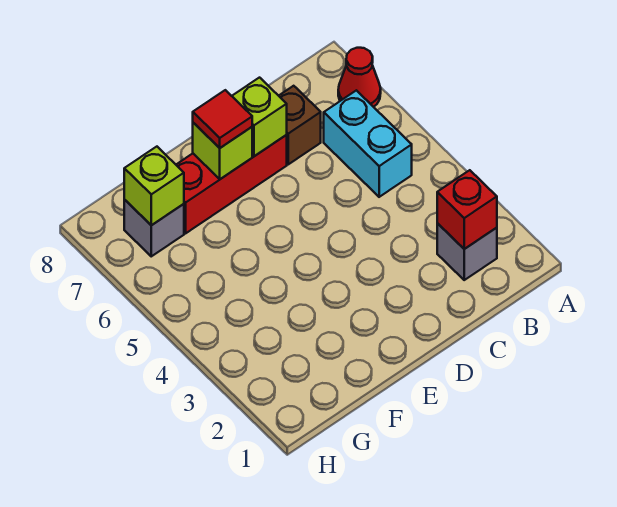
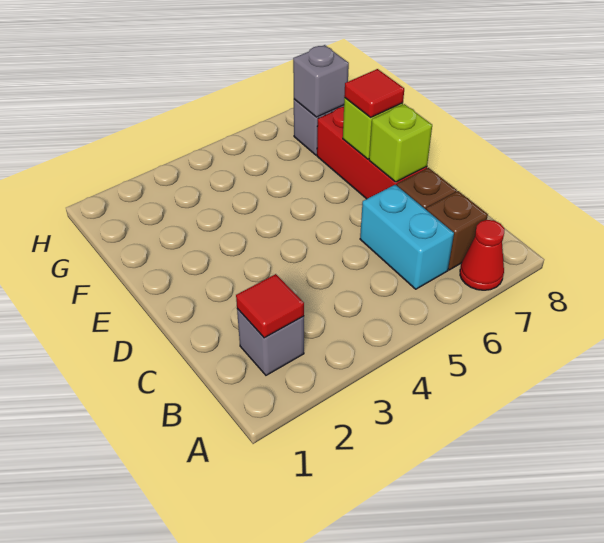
red brick B2 level 2 -> red tile B2 level 2
cyan brick B5:B6 level 1 -> cyan brick B6:C6 level 1
none -> brown brick B7 level 1
lime brick G7 level 2 -> grey brick G7 level 2

